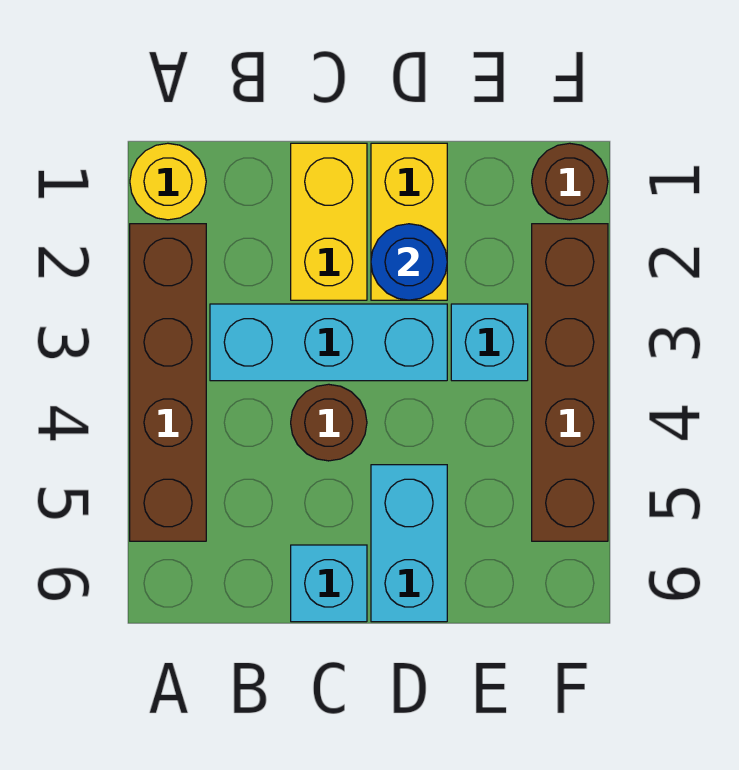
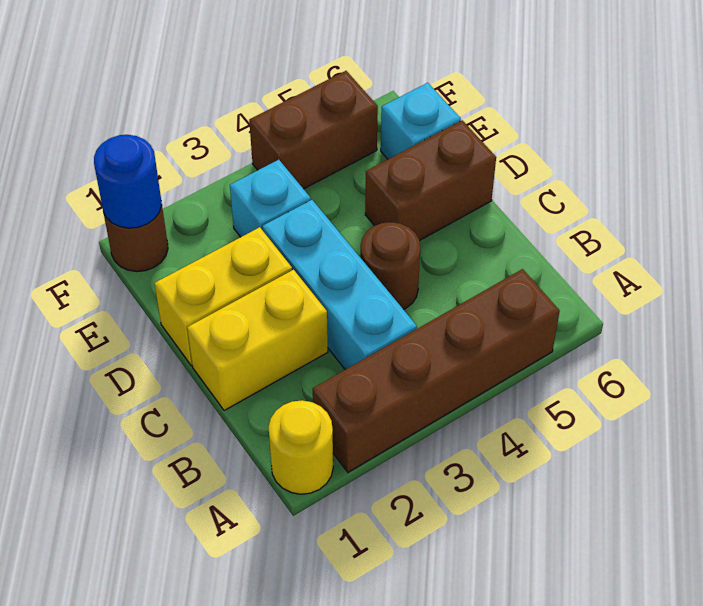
cyan brick C6 level 1 -> cyan brick E6 level 1
blue round brick D2 level 2 -> blue round brick F1 level 2
cyan brick D5:D6 level 1 -> brown brick D5:D6 level 1
brown brick F2:F5 level 1 -> brown brick F4:F5 level 1

